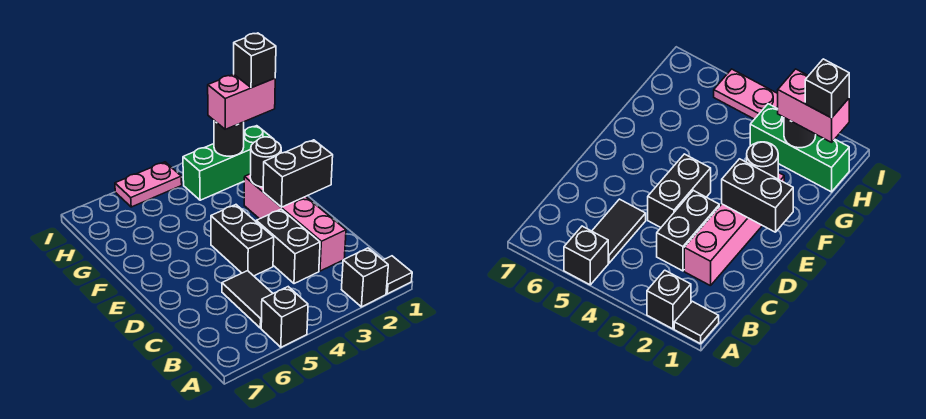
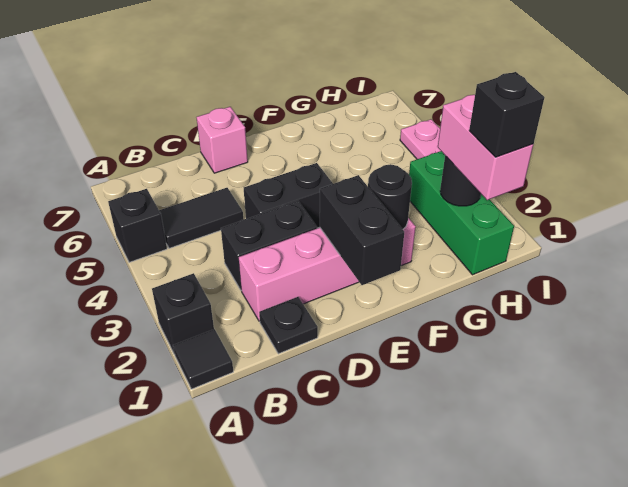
none -> black plate C1 level 1
none -> pink brick D7 level 1

